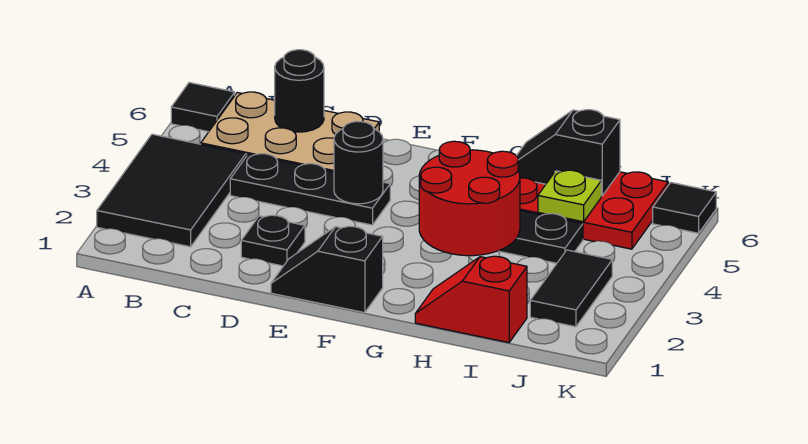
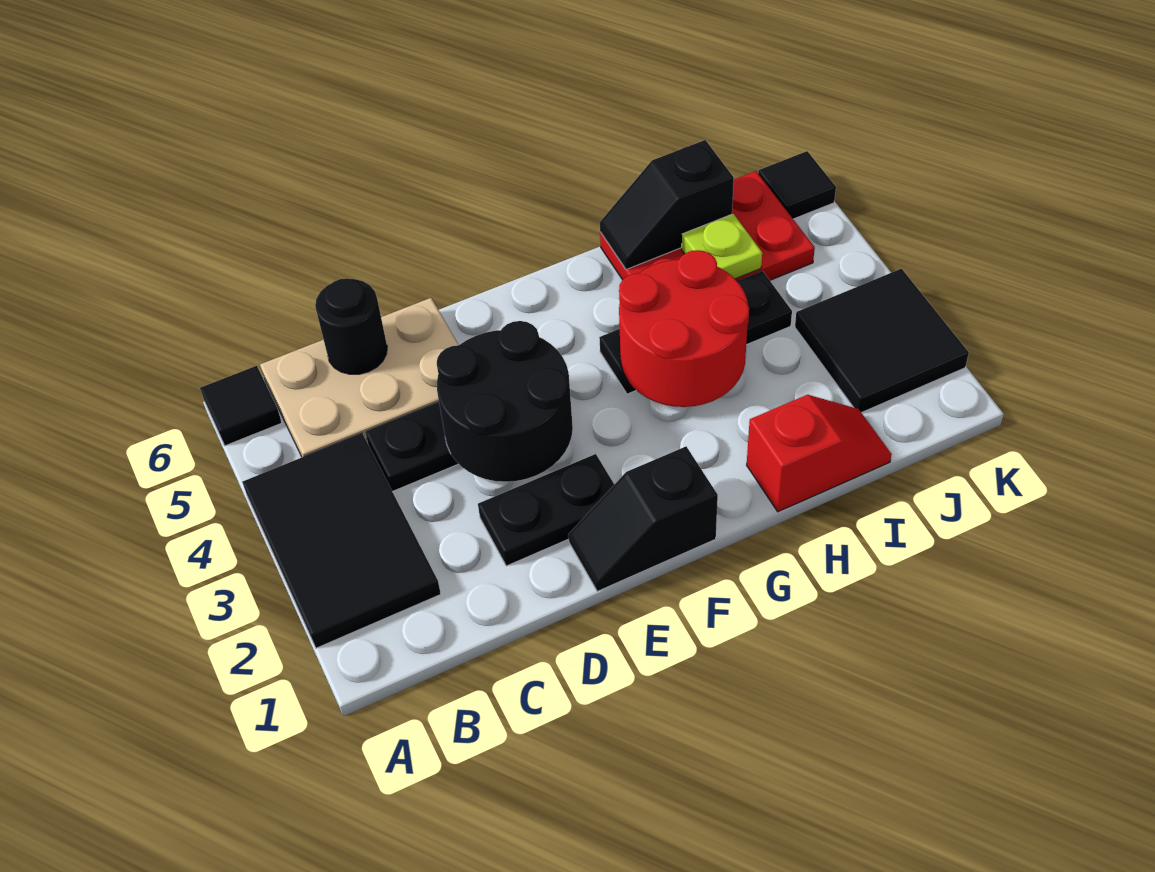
black plate D2 level 1 -> black plate D2:E2 level 1
black round brick E4 level 2 -> black round brick D3:E4 level 2
red slope H1:I1 level 1 top I -> red slope H1:I1 level 1 top H
black tile J2:J3 level 1 -> black tile J2:K3 level 1

